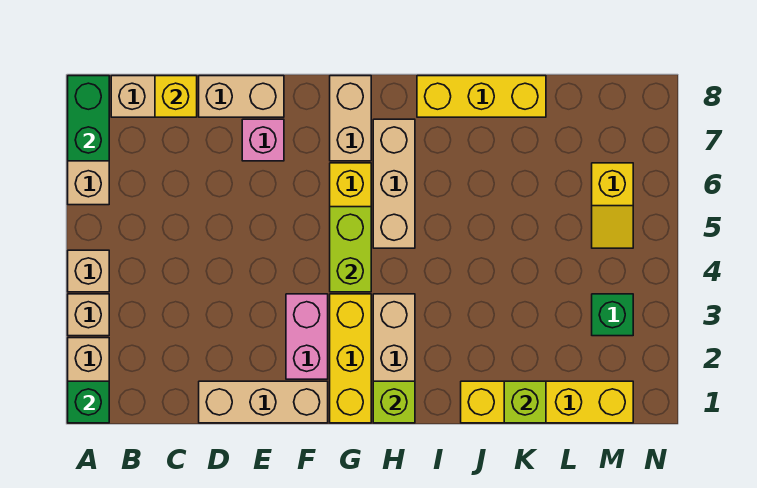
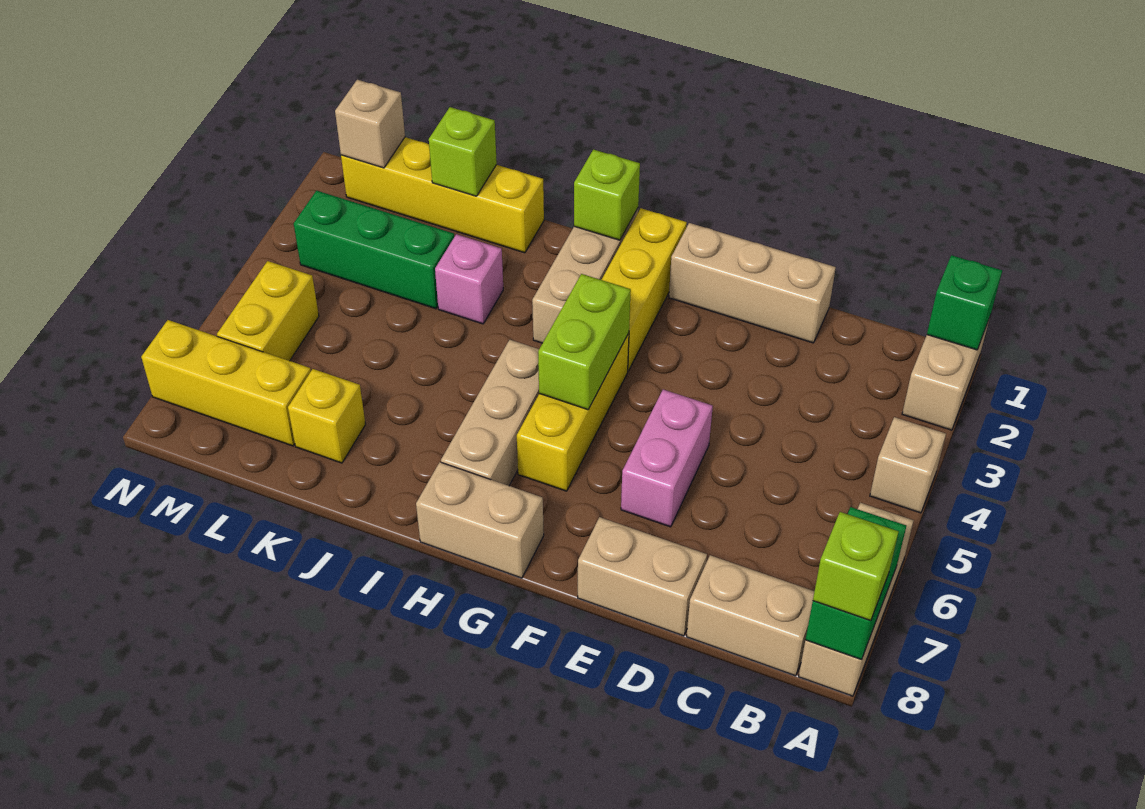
tan brick A3 level 1 -> tan brick M1 level 2
none -> lime brick A8 level 3
yellow brick C8 level 2 -> yellow brick K7 level 1
pink brick E7 level 1 -> pink brick J3 level 1
pink brick F2:F3 level 1 -> pink brick E5:E6 level 1
tan brick G7:G8 level 1 -> tan brick G8:H8 level 1
yellow brick I8:K8 level 1 -> yellow brick L7:N7 level 1
green brick M3 level 1 -> green brick K3:M3 level 1
yellow slope M5:M6 level 1 top 6 -> yellow brick M5:M6 level 1

